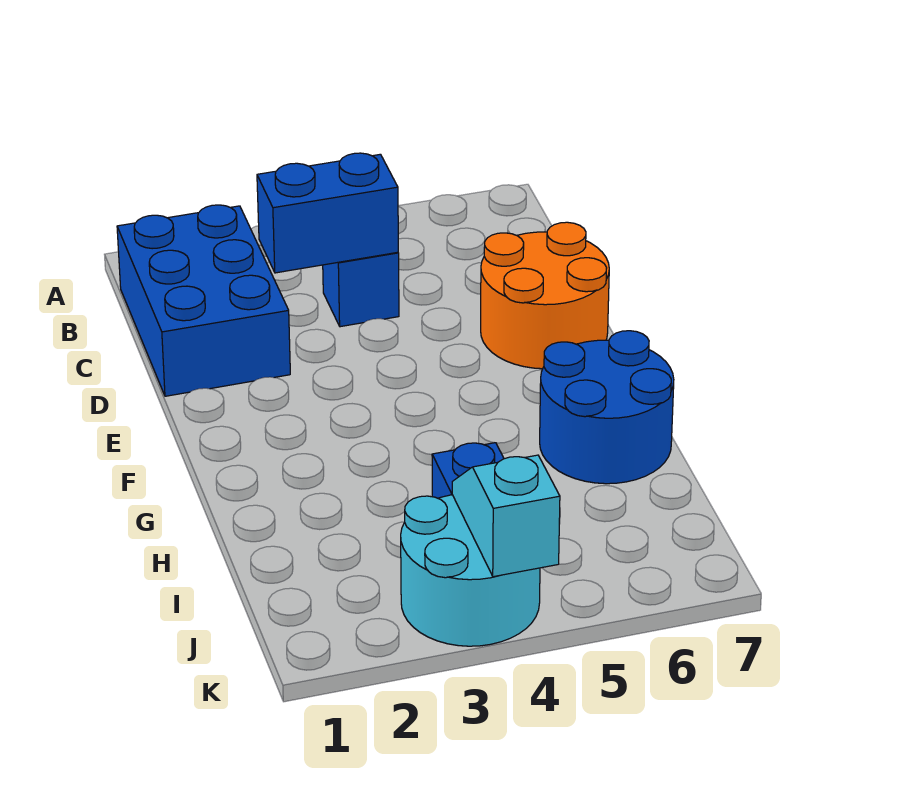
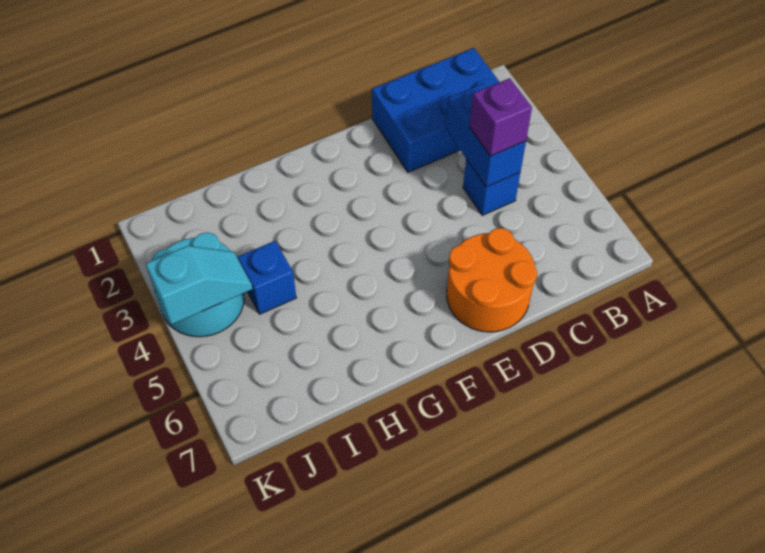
none -> purple brick C4 level 3
blue round brick G6:H7 level 1 -> none

